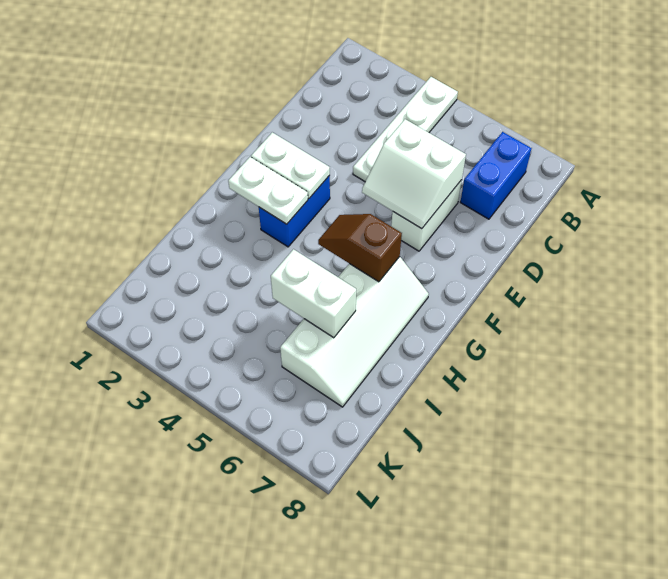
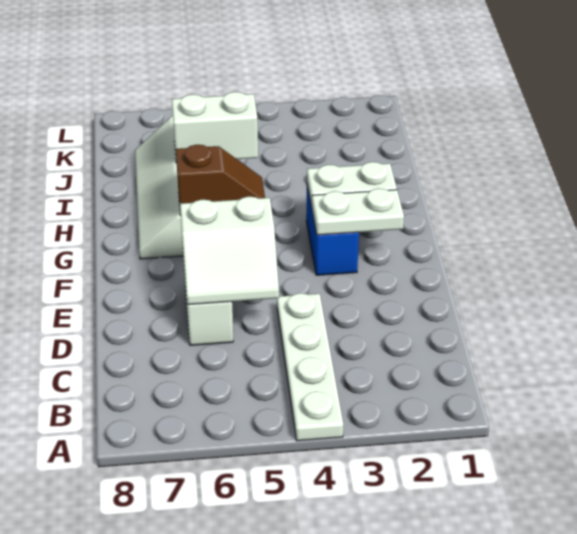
blue brick B7:C7 level 1 -> none
white slope D5:E6 level 2 top D -> white slope D5:E6 level 2 top E

